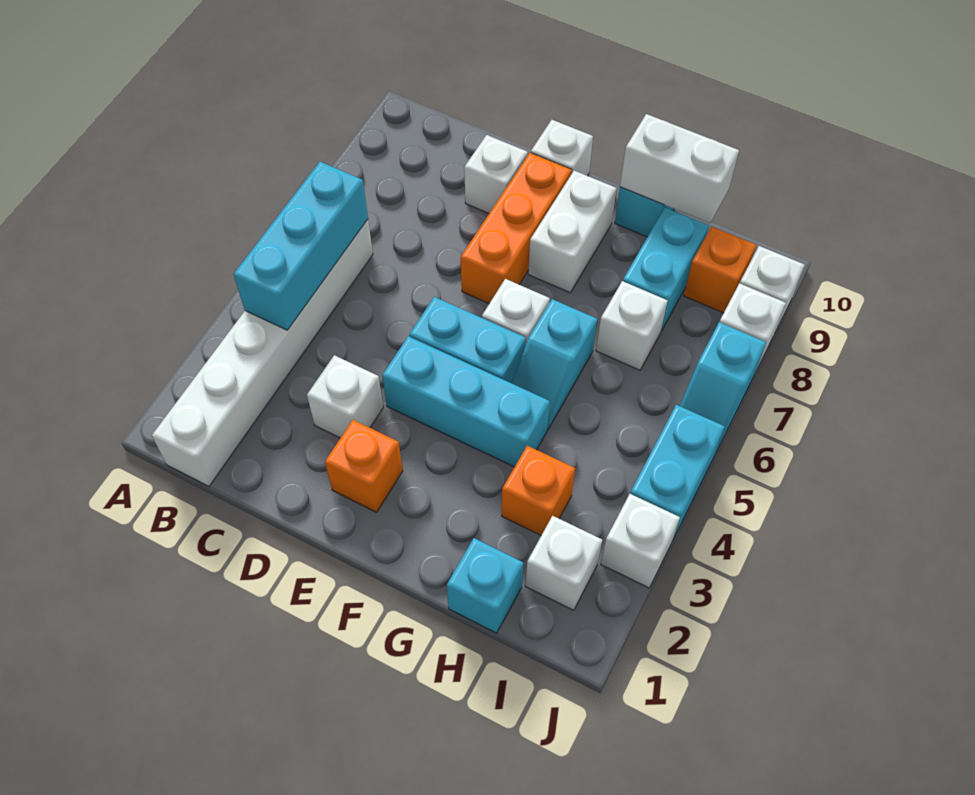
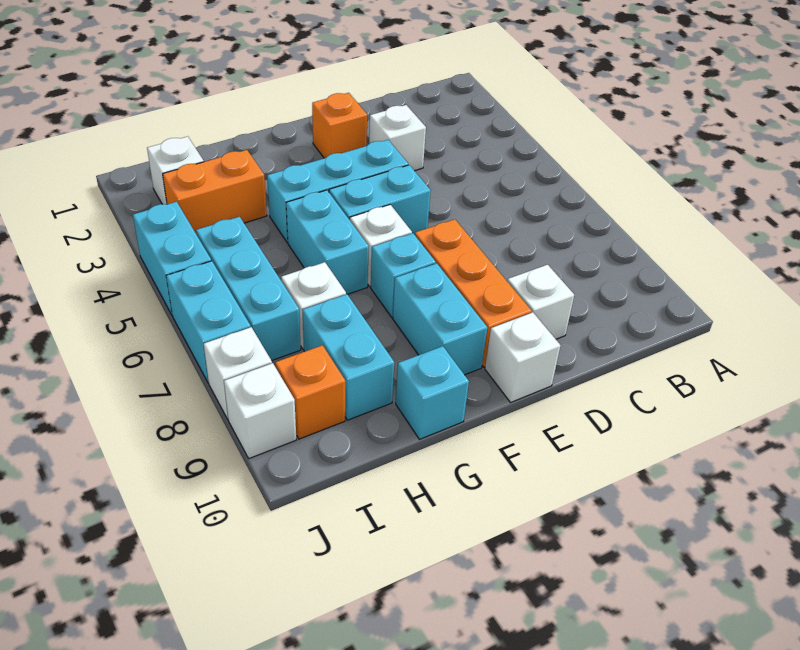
white brick B1:B6 level 1 -> none
cyan brick B4:B6 level 2 -> cyan brick I5:I7 level 1
white brick F8:F9 level 1 -> cyan brick F8:F9 level 1
cyan slope G5:G6 level 1 top 6 -> cyan brick G5:G6 level 1
white brick G10:H10 level 2 -> none
cyan brick H1 level 1 -> cyan brick F7 level 1
orange brick H3 level 1 -> orange brick H3:I3 level 1
white brick J3 level 1 -> none
cyan slope J6:J7 level 1 top 7 -> cyan brick J6:J7 level 1

